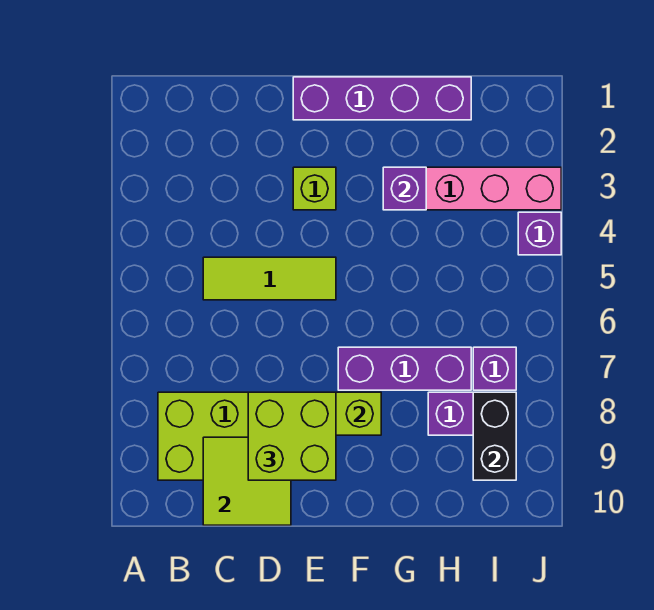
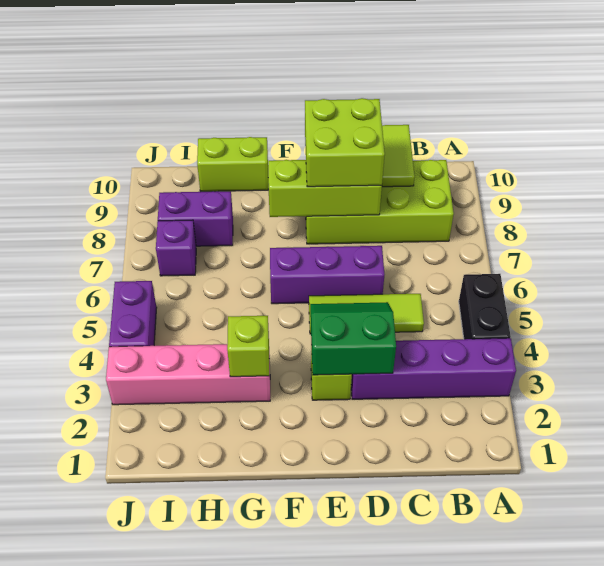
none -> green slope D3:E4 level 2 top 3
purple brick E1:H1 level 1 -> purple brick A3:D3 level 1
purple brick F7:H7 level 1 -> purple brick D6:F6 level 1
purple brick G3 level 2 -> lime brick G3 level 2
none -> lime brick G10:H10 level 1
black brick I8:I9 level 2 -> black brick A4:A5 level 1
purple brick J4 level 1 -> purple brick J4:J5 level 1

